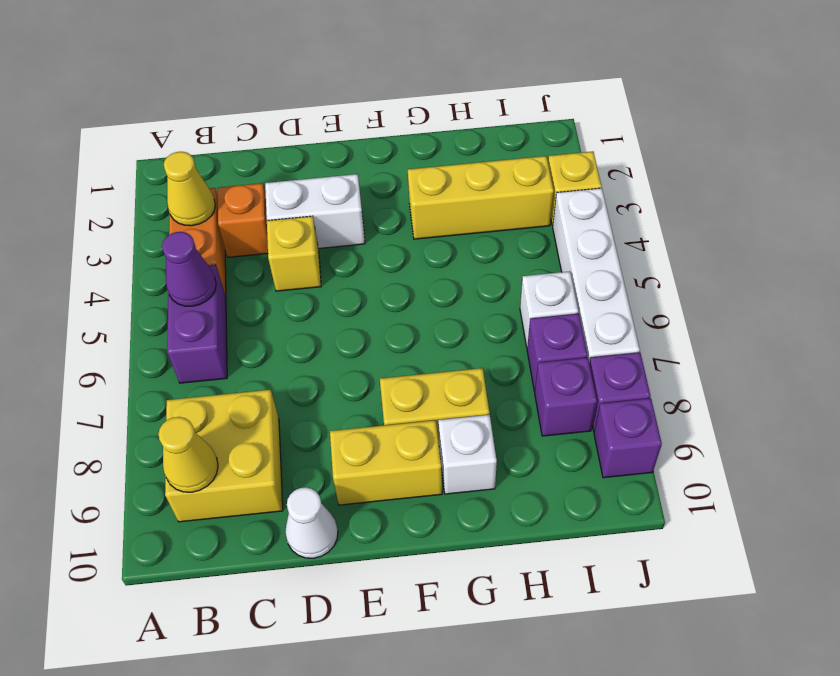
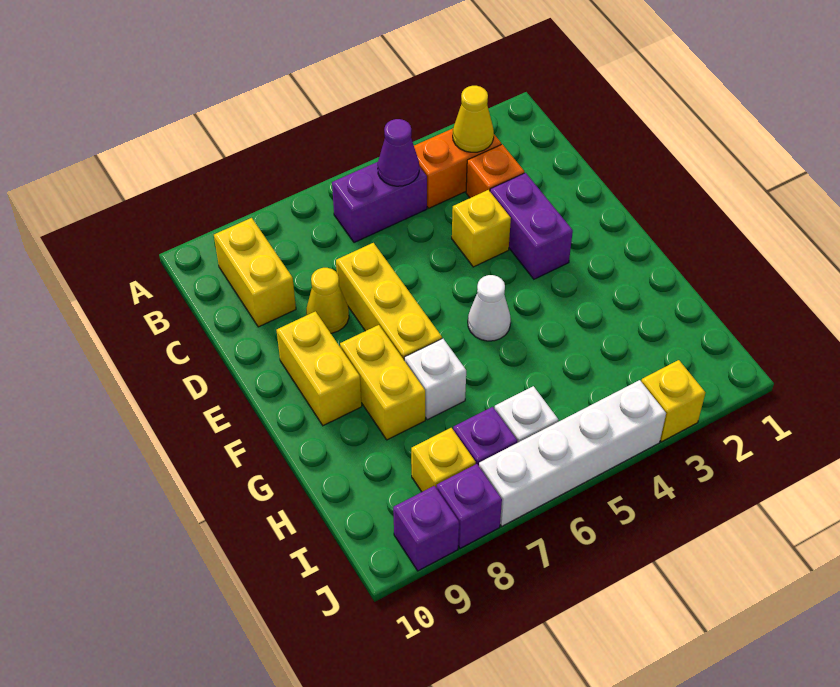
yellow brick B8:C9 level 1 -> yellow brick B9:C9 level 1
yellow cone B9 level 2 -> yellow cone D8 level 1
white brick D3:E3 level 1 -> purple brick D3:E3 level 1
white cone D10 level 1 -> white cone F5 level 1
yellow brick G3:I3 level 1 -> yellow brick D7:F7 level 1
white brick G9 level 1 -> white brick G7 level 1
purple brick I8 level 1 -> yellow brick I8 level 1

